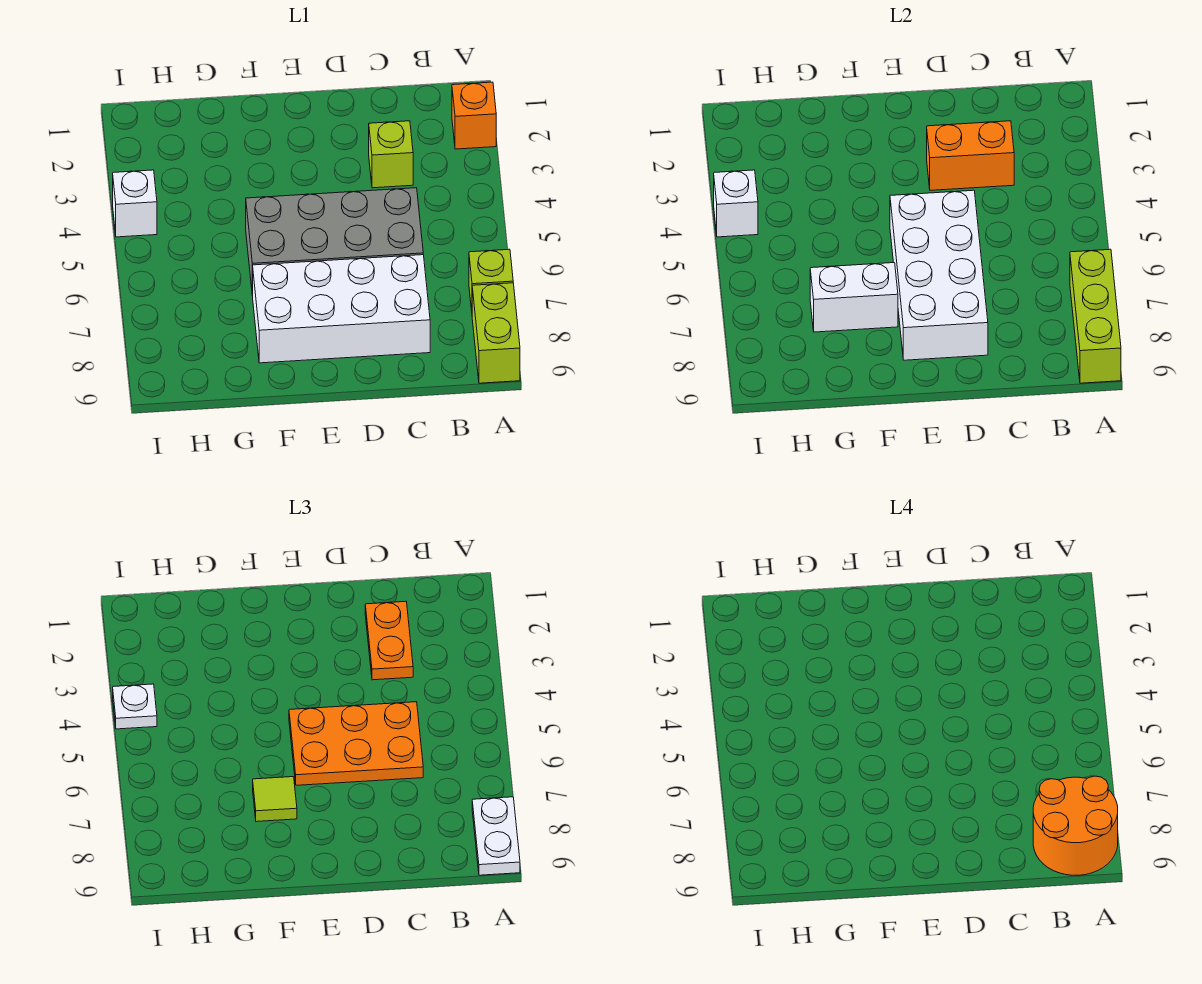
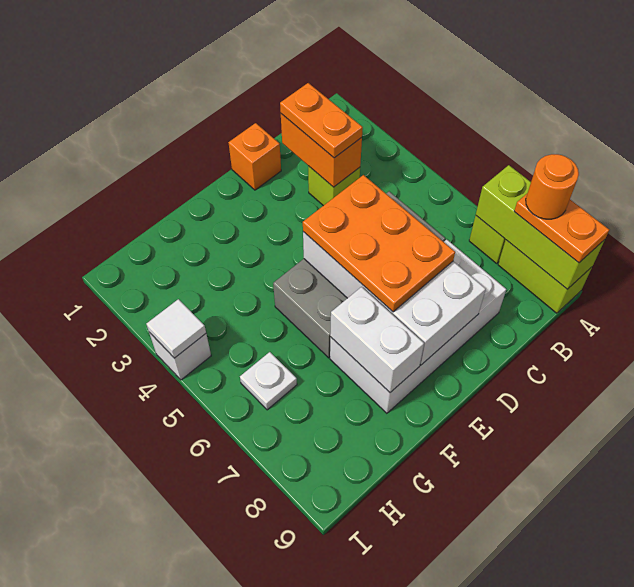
orange brick A2 level 1 -> orange brick D1 level 1
white plate A8:A9 level 3 -> orange plate A8:A9 level 3
orange round brick A8:B9 level 4 -> orange round brick A8 level 4
orange brick C3:D3 level 2 -> orange brick C2:C3 level 2
orange plate C5:E6 level 3 -> orange plate D5:E7 level 3
white brick F7:G7 level 2 -> white brick F7:F8 level 2
lime tile F7 level 3 -> none
white brick I4 level 2 -> white tile I4 level 2
white plate I4 level 3 -> white plate H6 level 1

